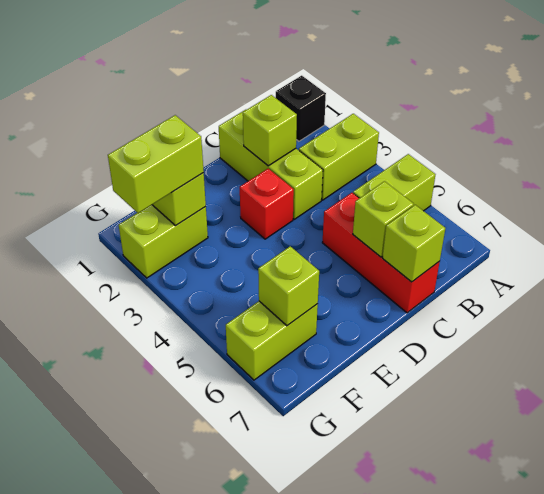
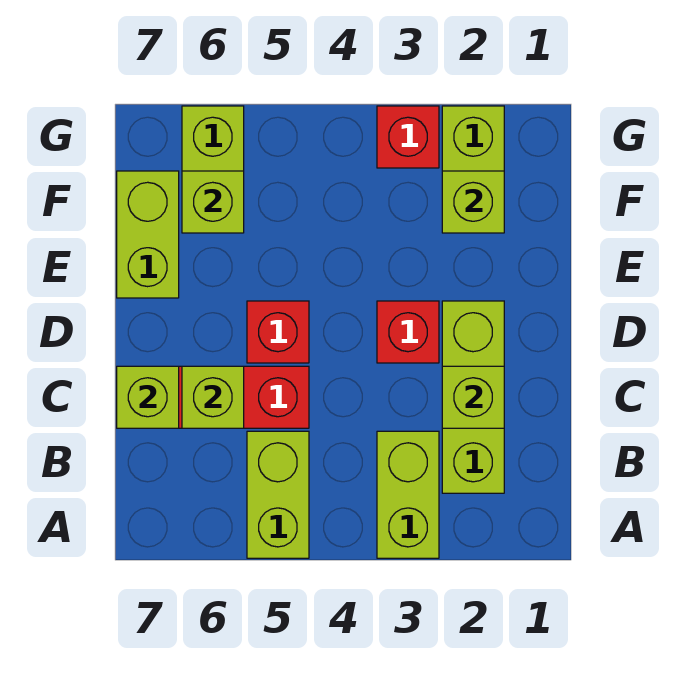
black brick A1 level 1 -> none
lime brick C1:C3 level 1 -> lime brick B2:D2 level 1
none -> red brick D5 level 1
lime brick F2:G2 level 3 -> lime brick E7:F7 level 1
none -> red brick G3 level 1

